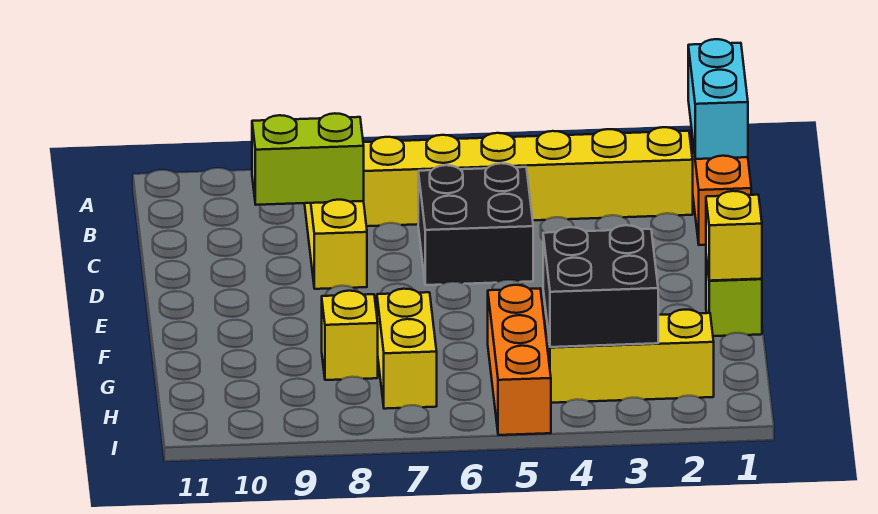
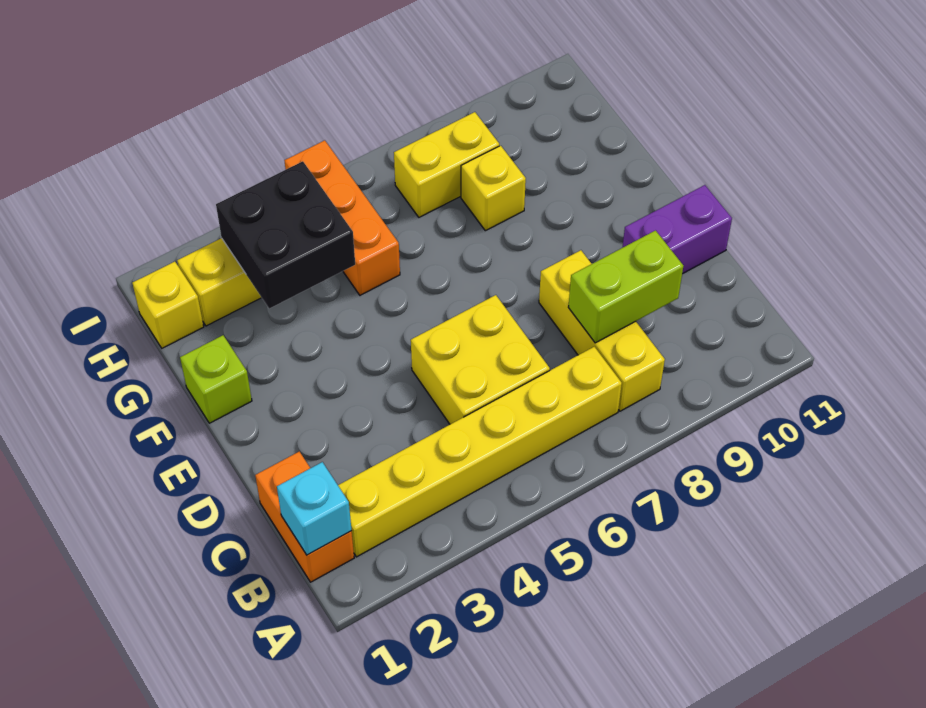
cyan brick A1:B1 level 2 -> cyan brick B1 level 2
black brick C5:D6 level 1 -> yellow brick C5:D6 level 1
none -> purple brick D10:D11 level 1
yellow brick F1 level 2 -> yellow brick H1 level 1
yellow brick G7:H7 level 1 -> yellow brick H7:H8 level 1

